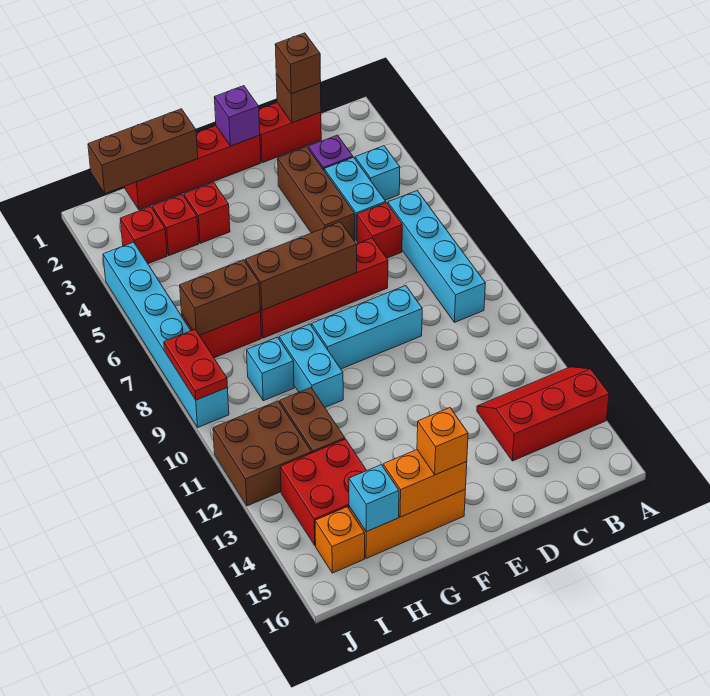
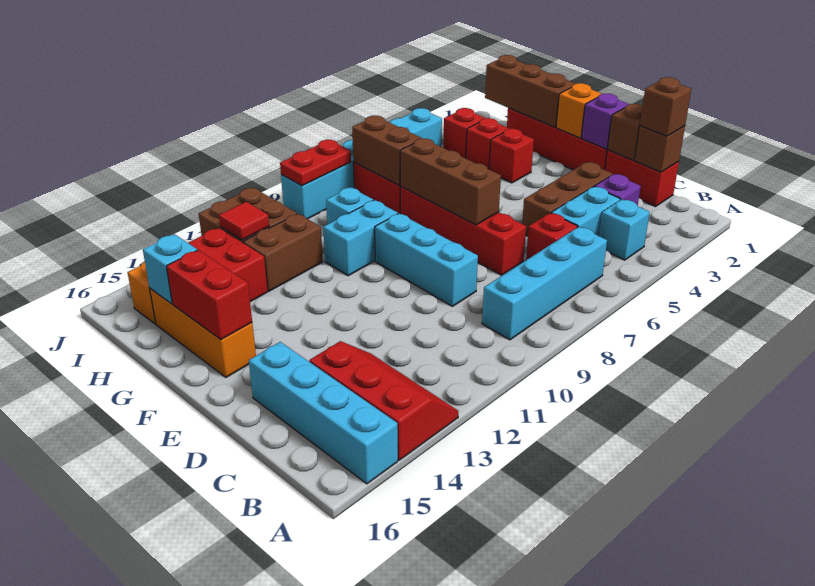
none -> cyan brick A15:D15 level 1
none -> brown brick D1 level 2
orange brick F15:G15 level 2 -> red brick F15:G15 level 2
orange brick F15 level 3 -> orange brick F1 level 2
none -> red tile I12 level 2

